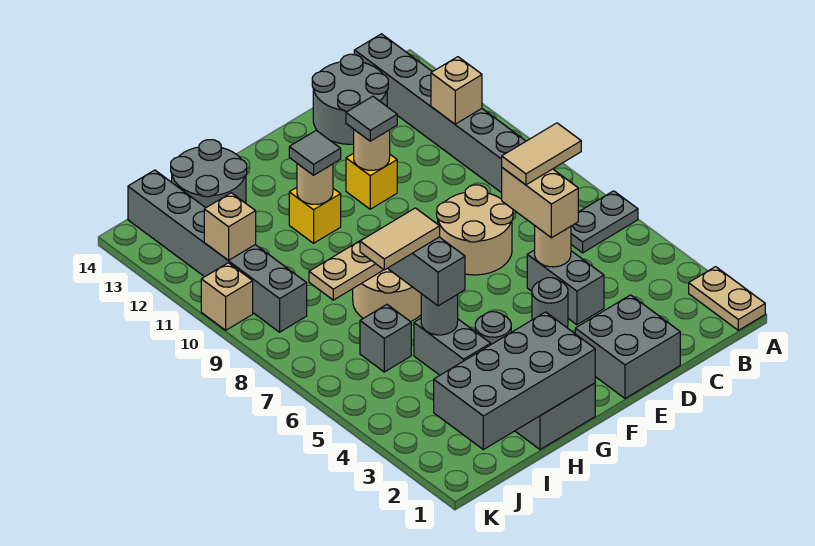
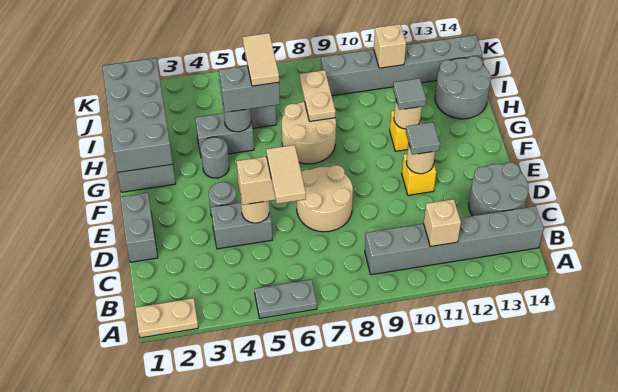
grey plate A6:B6 level 1 -> grey plate A5:A6 level 1
grey brick D1:E2 level 1 -> grey brick D1:E1 level 1
tan brick K10 level 1 -> none

